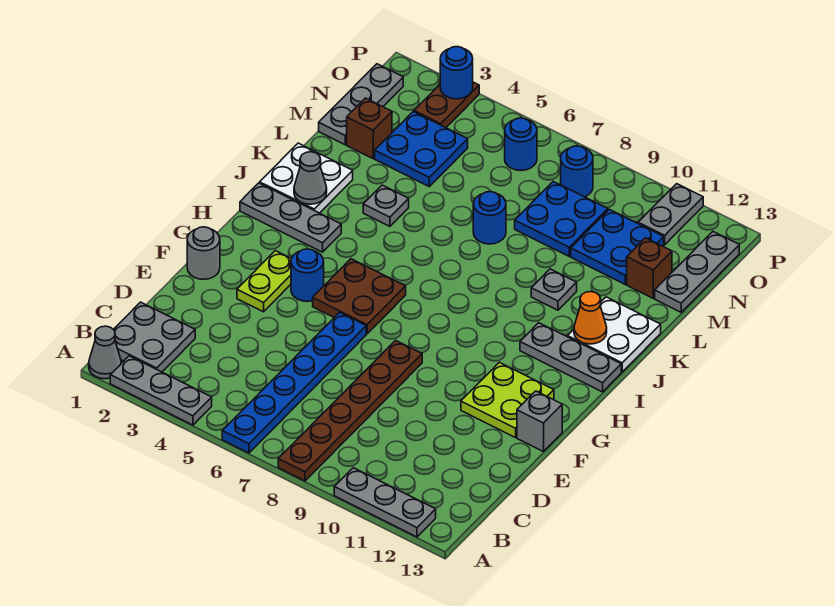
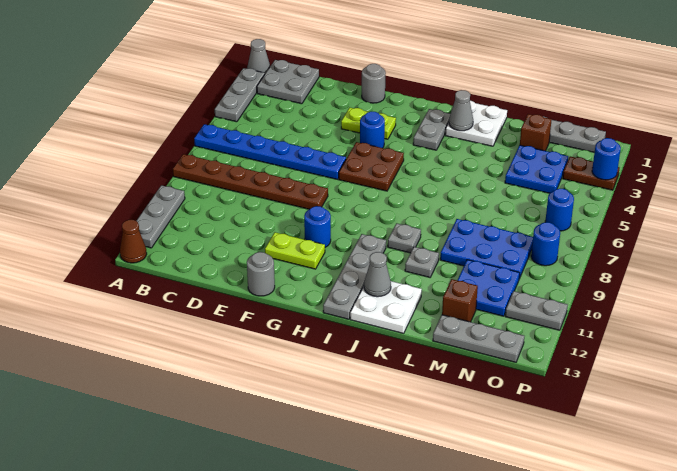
none -> brown cone A13 level 1
lime plate F11:G12 level 1 -> lime plate F11:G11 level 1
grey brick F13 level 1 -> grey round brick F13 level 1
grey plate I1:I3 level 1 -> grey plate I2:I3 level 1
grey plate I11:I13 level 1 -> grey plate I10:I13 level 1
orange cone J12 level 2 -> grey cone J12 level 2
grey plate K4 level 1 -> grey plate J9 level 1
blue round brick L7 level 1 -> blue round brick G10 level 1
blue plate M8:N9 level 1 -> blue plate L8:N9 level 1

